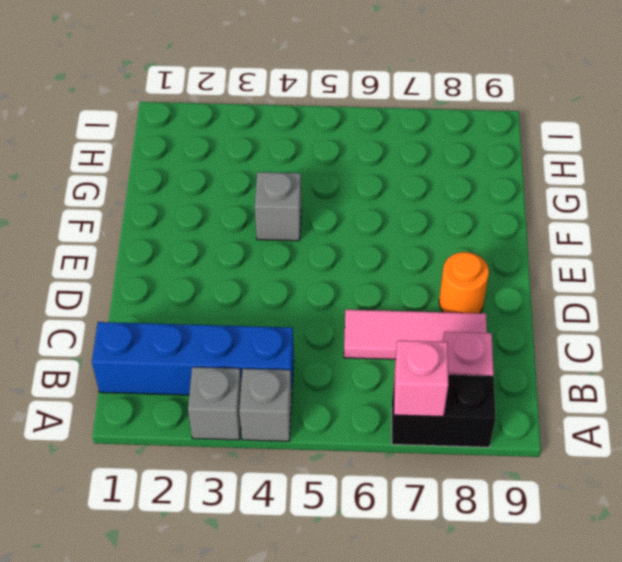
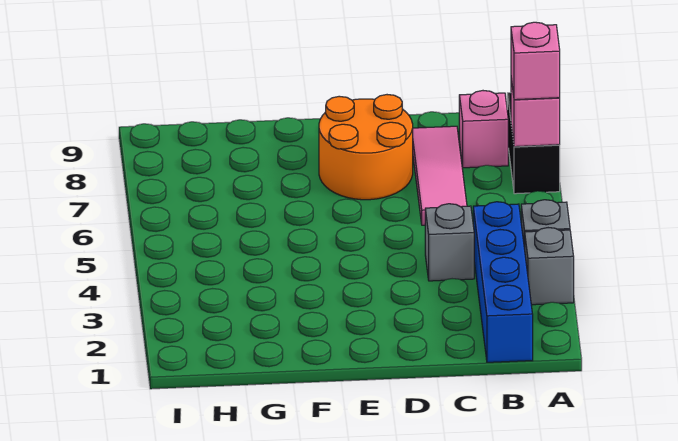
none -> pink brick A7 level 3
orange round brick D8 level 1 -> orange round brick D7:E8 level 1
grey brick F4 level 1 -> grey brick C4 level 1

